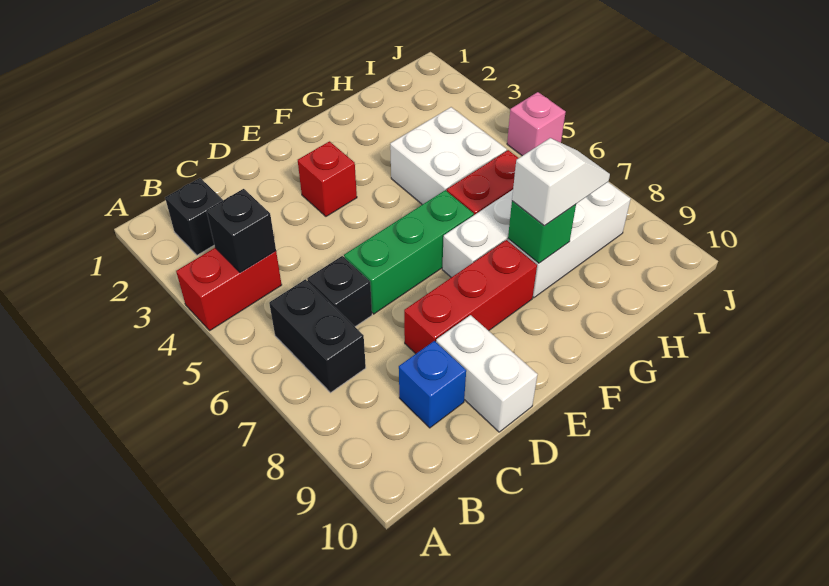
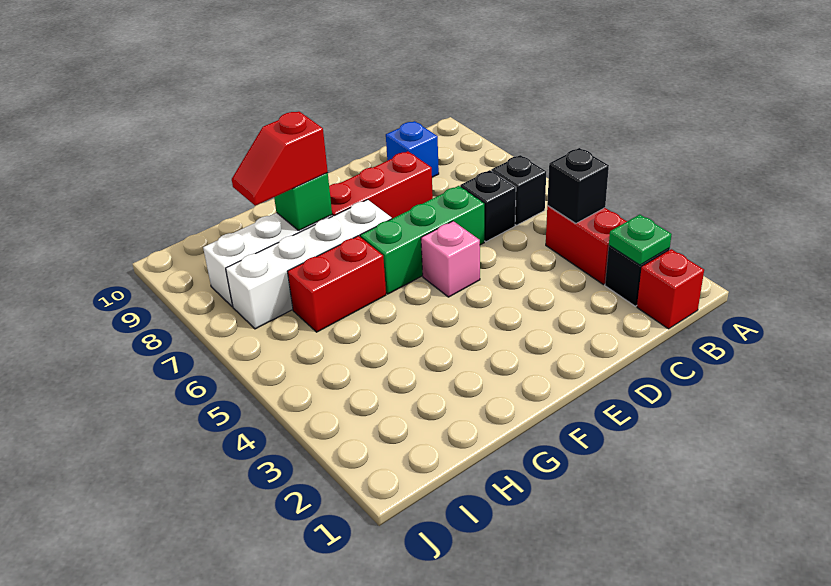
red brick A4:B4 level 1 -> red brick B3:B4 level 1
none -> green plate B2 level 2
black brick B6:B7 level 1 -> black brick B6 level 1
white brick D9:D10 level 1 -> none
red brick E3 level 1 -> red brick B1 level 1
white brick G4:H5 level 1 -> none
white slope G8:H8 level 3 top G -> red slope G8:H8 level 3 top G
pink brick J5 level 1 -> pink brick E5 level 1

